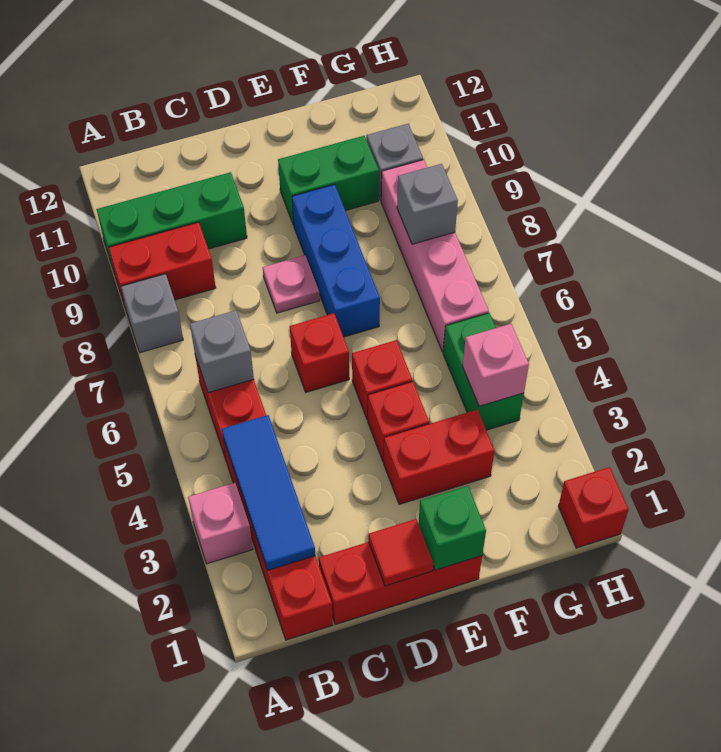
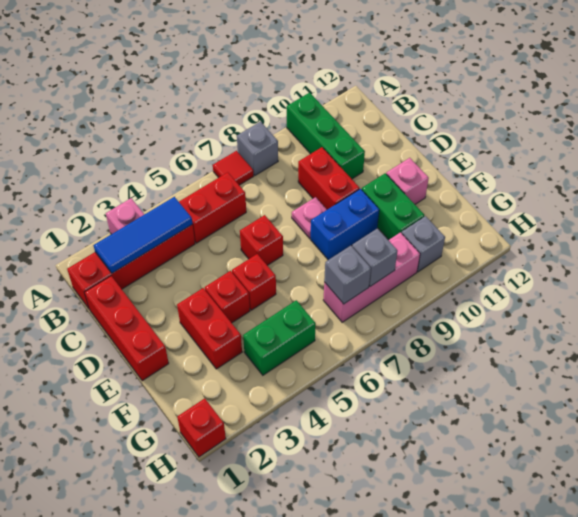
red brick A9:B9 level 1 -> red brick C9:D9 level 1
grey brick B6 level 2 -> grey brick G7 level 2
red tile D1 level 2 -> red tile A7 level 1
green brick E1 level 2 -> none
blue brick E7:E9 level 1 -> blue brick E8:E9 level 1
pink brick G4 level 2 -> pink brick E11 level 1
pink brick G6:G9 level 1 -> pink brick G7:G9 level 1

